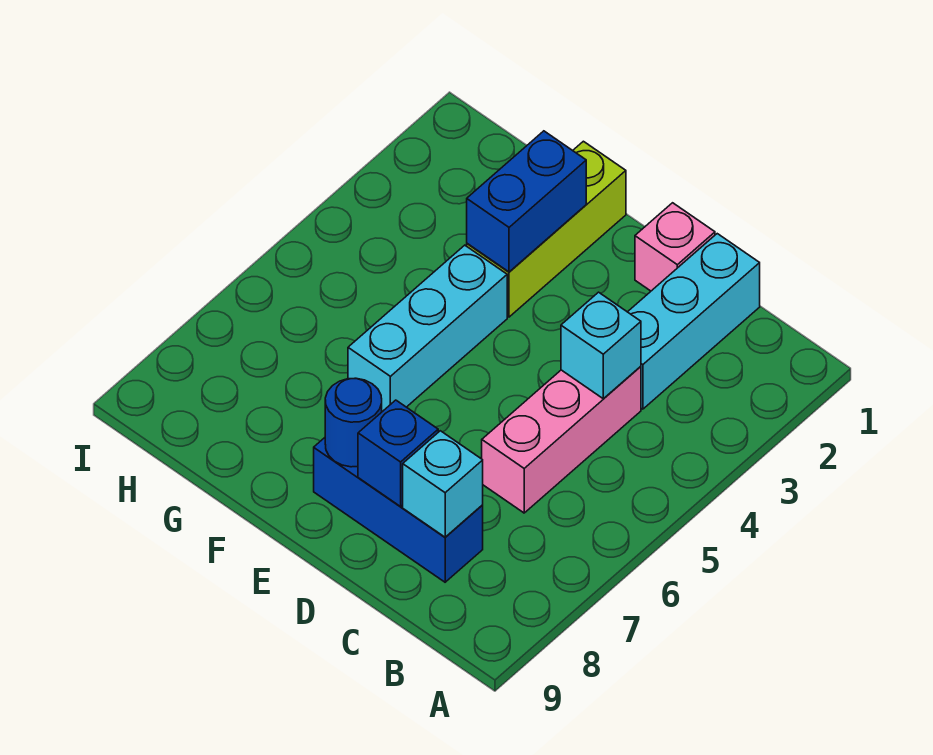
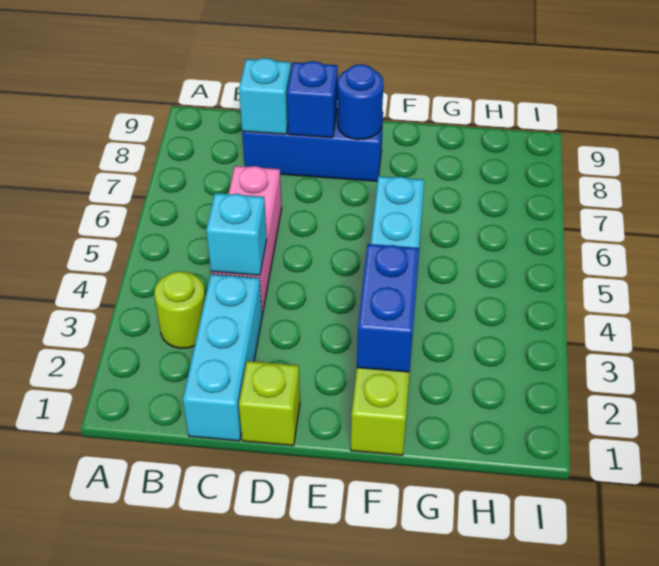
none -> lime round brick B3 level 1
pink brick D1 level 1 -> lime brick D1 level 1

